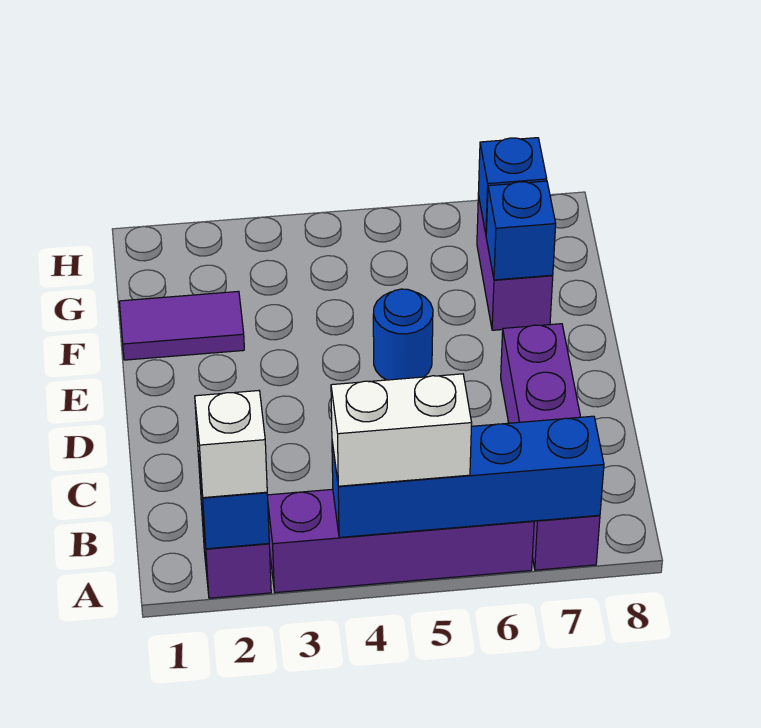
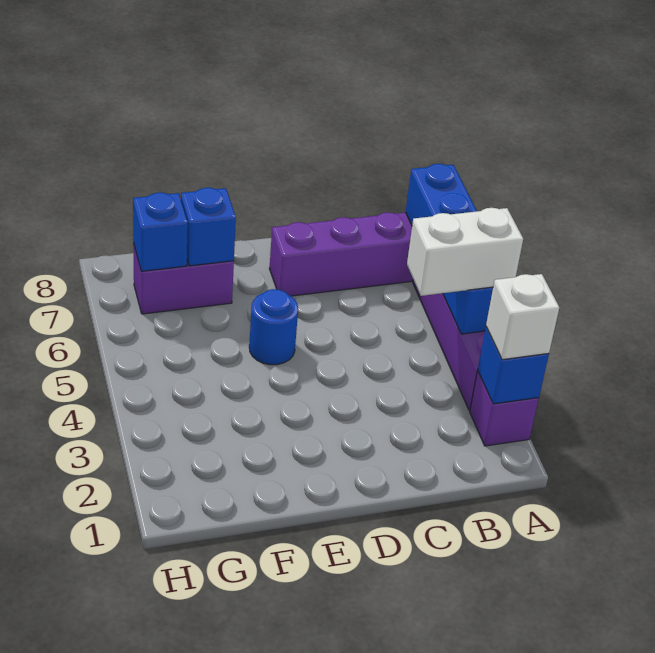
white brick A4:A5 level 3 -> white brick A4:B4 level 3
purple tile F1:F2 level 1 -> none

